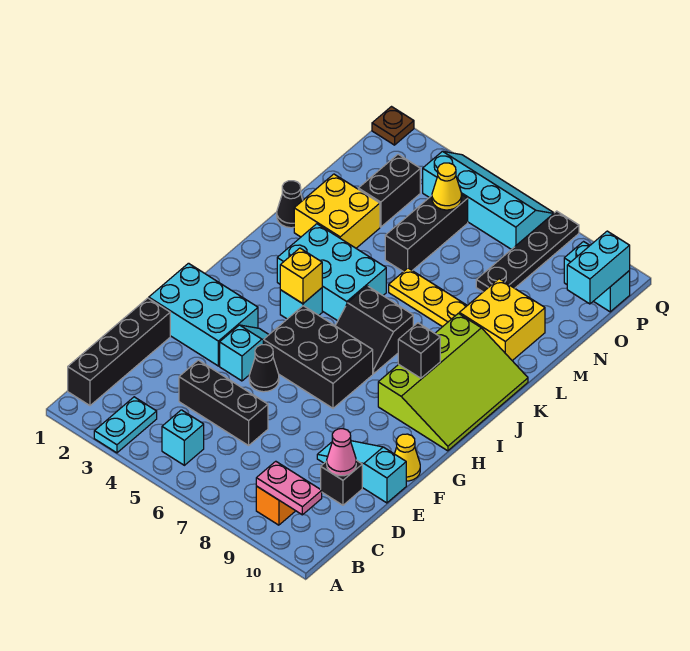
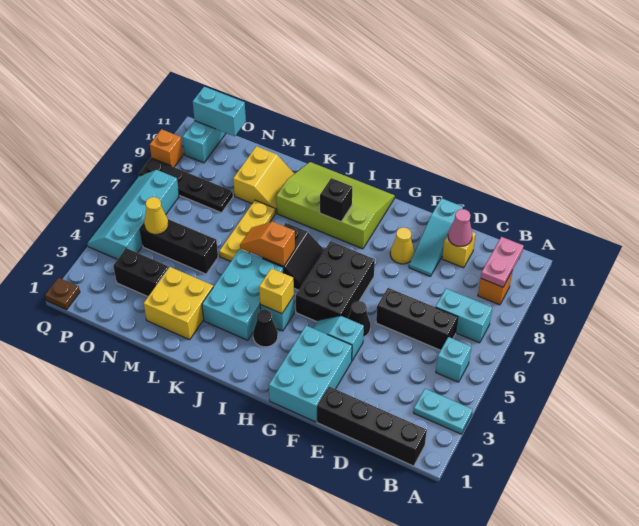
none -> cyan brick B7:C7 level 1
black brick D4:D6 level 1 -> black brick C6:E6 level 1
black brick D10 level 1 -> yellow brick D10 level 1
yellow cone F11 level 1 -> yellow cone F9 level 1
none -> orange slope J6:K6 level 2 top J
black cone L1 level 1 -> black cone I3 level 1
yellow brick L9:M10 level 1 -> yellow slope L9:M10 level 1 top M
none -> orange brick Q9 level 1

